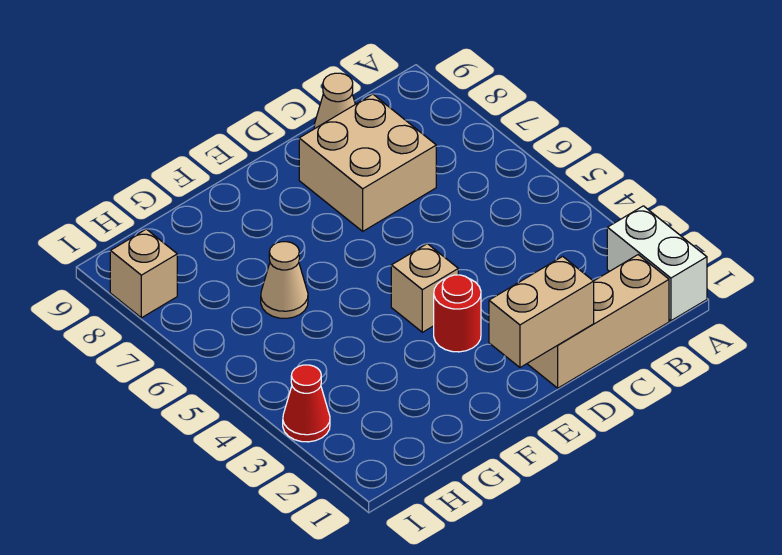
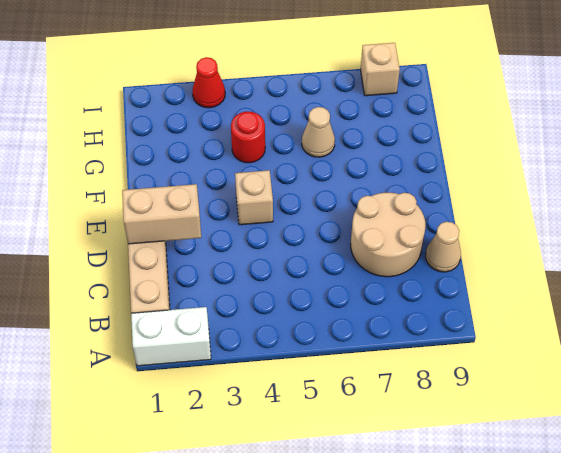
tan brick C7:D8 level 1 -> tan round brick C7:D8 level 1
tan brick D1:E1 level 2 -> tan brick D1:D2 level 2
red round brick E3 level 1 -> red round brick G4 level 1

